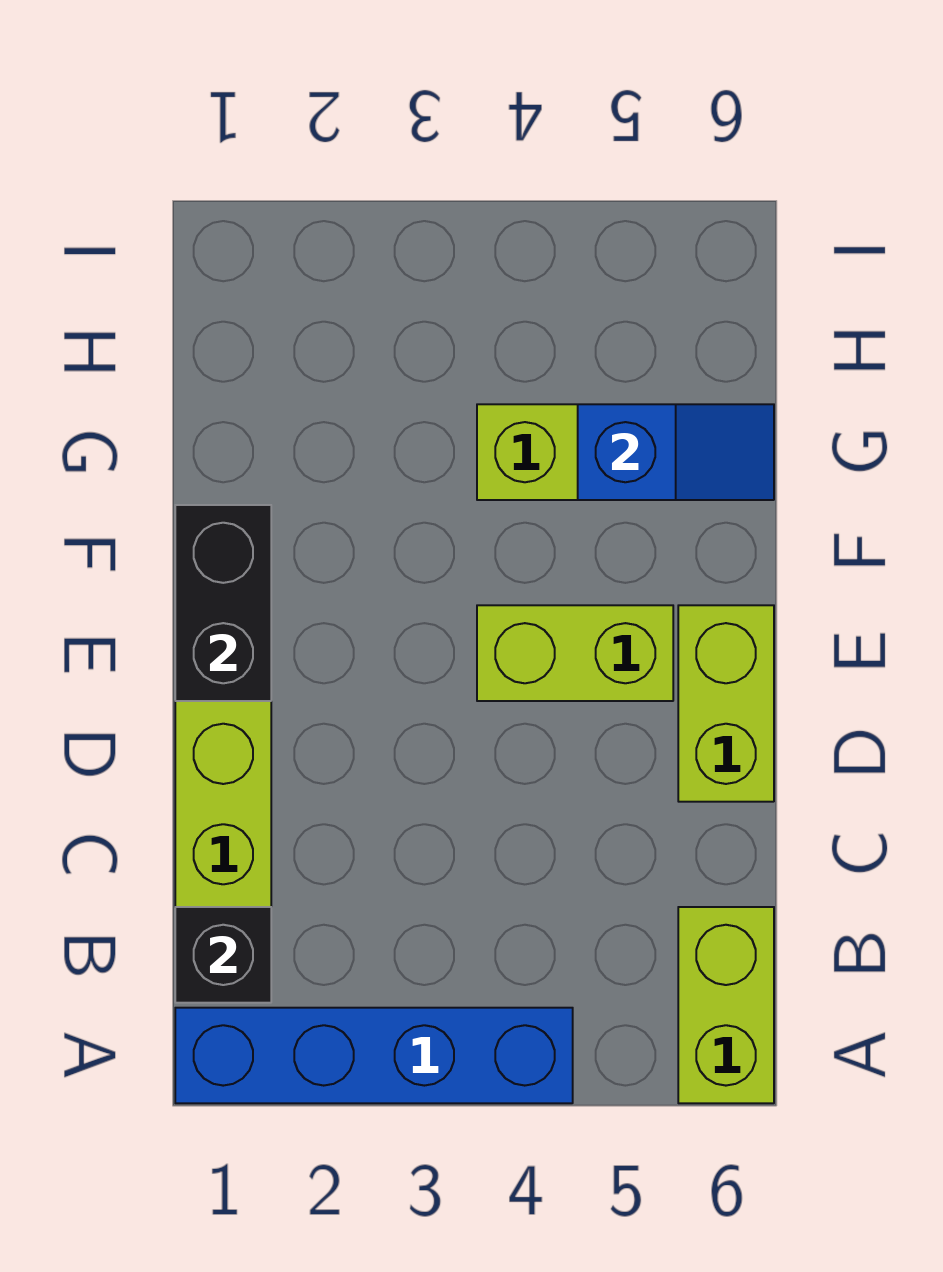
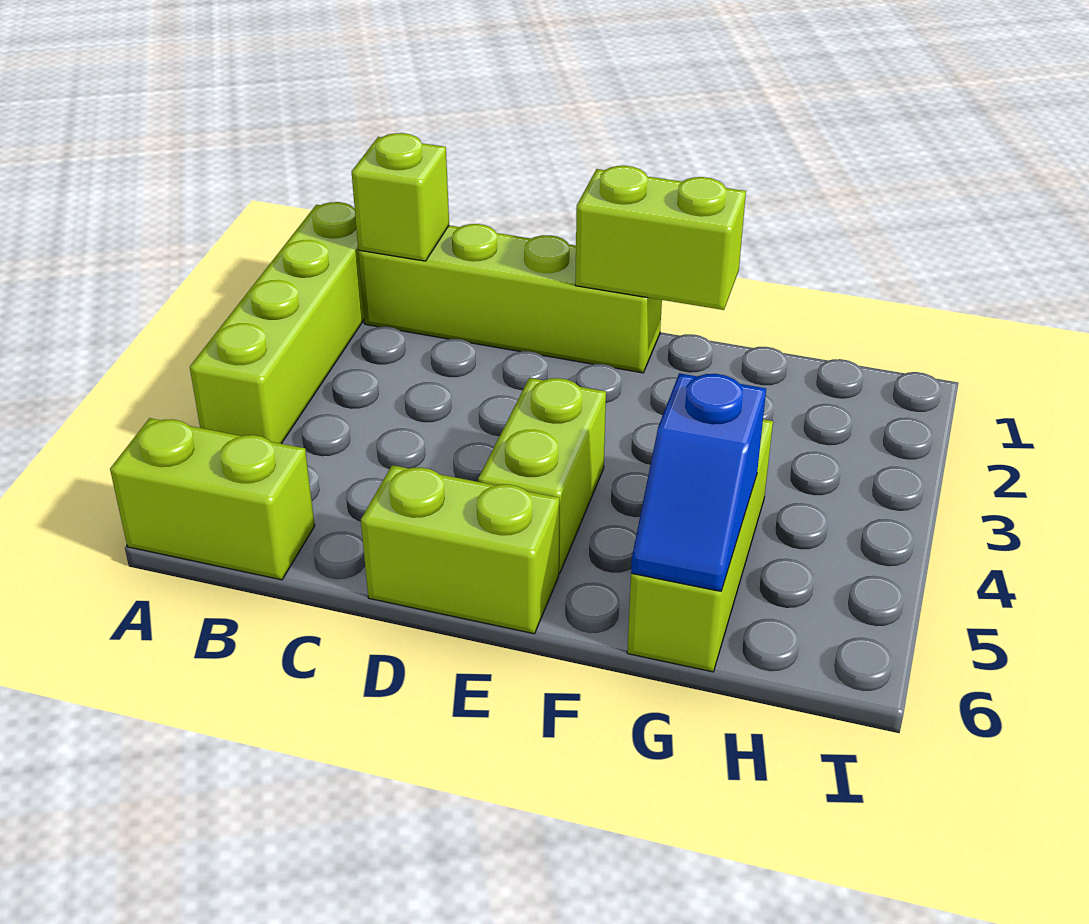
blue brick A1:A4 level 1 -> lime brick A1:A4 level 1
black brick B1 level 2 -> lime brick B1 level 2
black brick E1:F1 level 2 -> lime brick E1:F1 level 2

